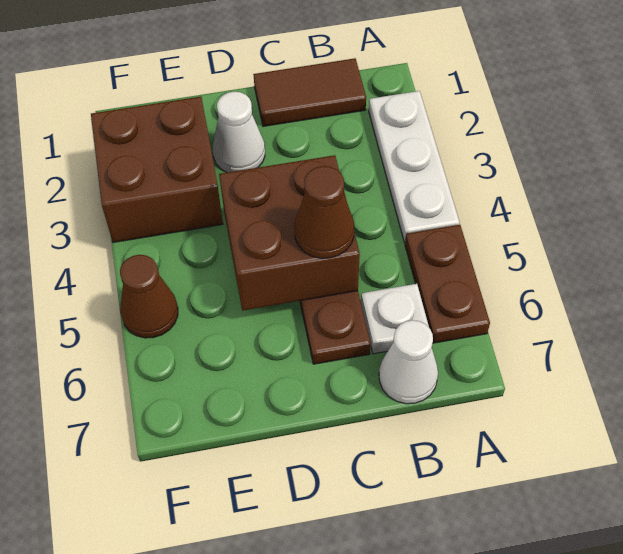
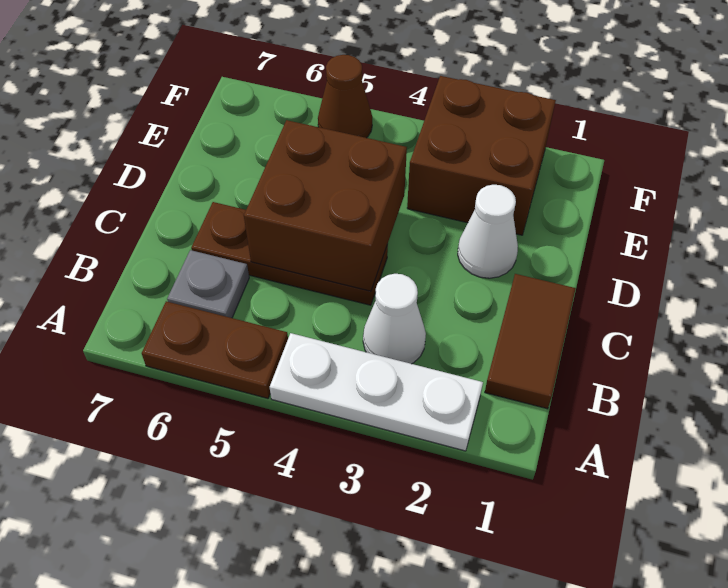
white plate B6 level 1 -> grey plate B6 level 1
white cone B7 level 1 -> white cone B3 level 1
brown cone C5 level 3 -> none

